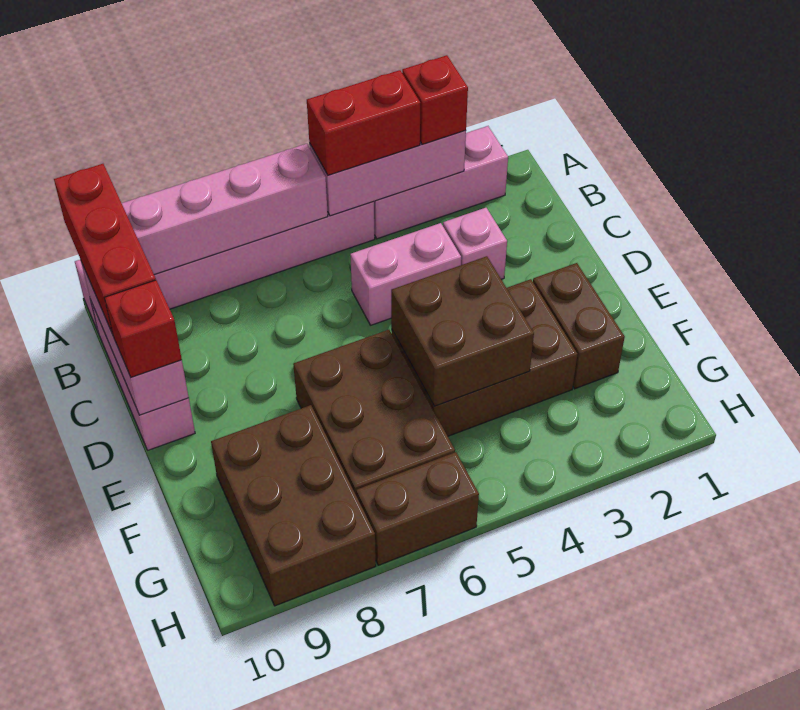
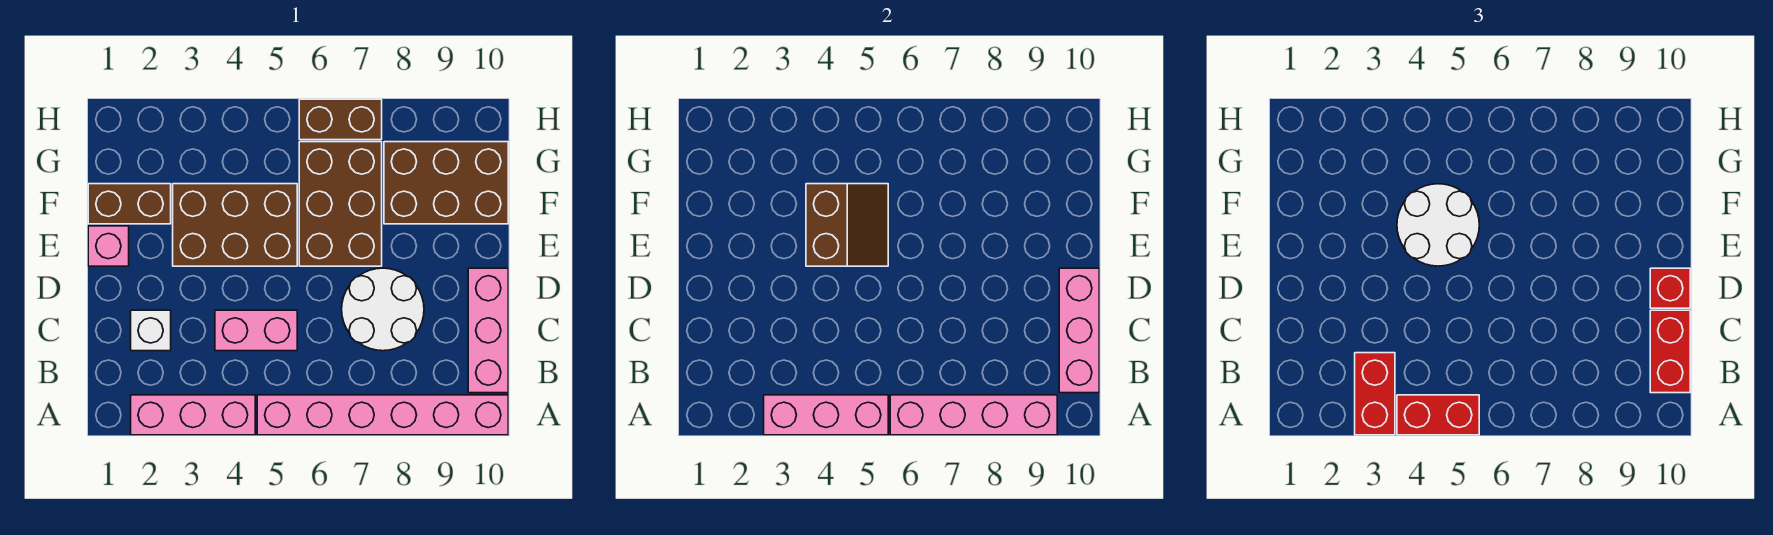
red brick A3 level 3 -> red brick A3:B3 level 3
red brick A10:C10 level 3 -> red brick B10:C10 level 3
none -> white brick C2 level 1
pink brick C3 level 1 -> pink brick E1 level 1
none -> white round brick C7:D8 level 1
brown brick E2:F2 level 1 -> brown brick F1:F2 level 1
brown brick E4:F5 level 2 -> brown slope E4:F5 level 2 top 4
none -> white round brick E4:F5 level 3
brown brick F8:H9 level 1 -> brown brick F8:G10 level 1

